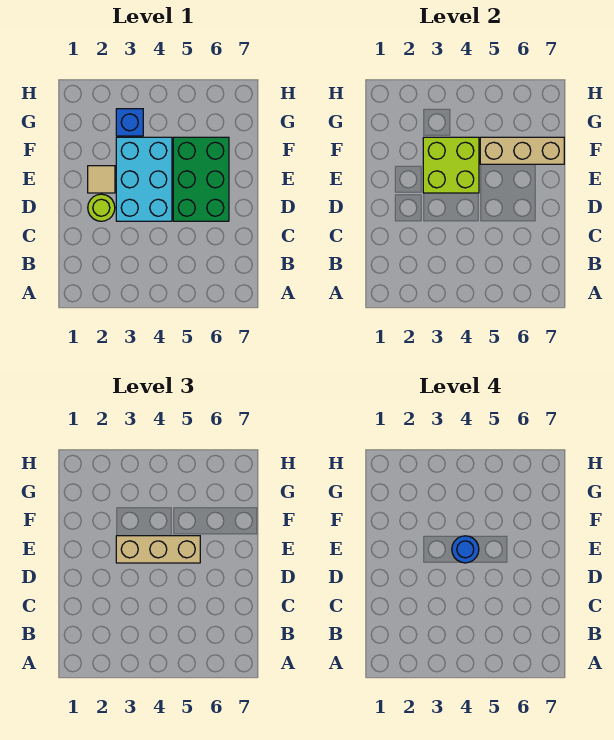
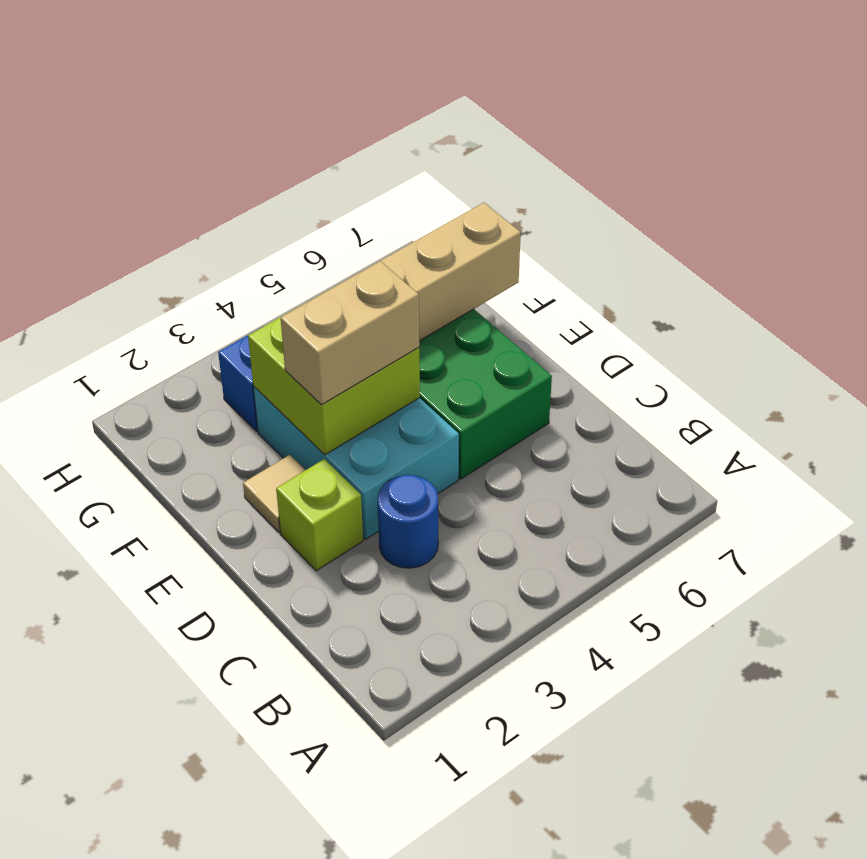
lime round brick D2 level 1 -> lime brick D2 level 1
tan brick E3:E5 level 3 -> tan brick E3:E4 level 3
blue round brick E4 level 4 -> blue round brick C3 level 1

